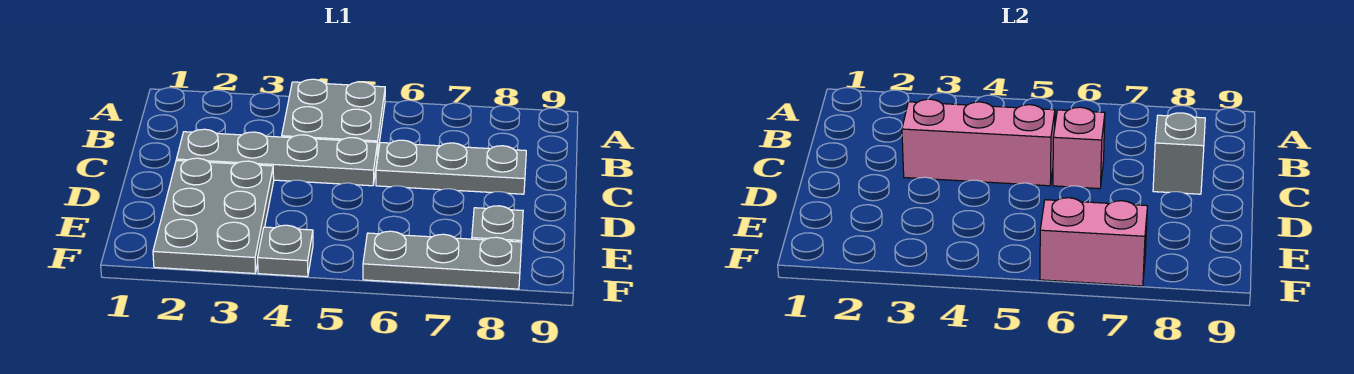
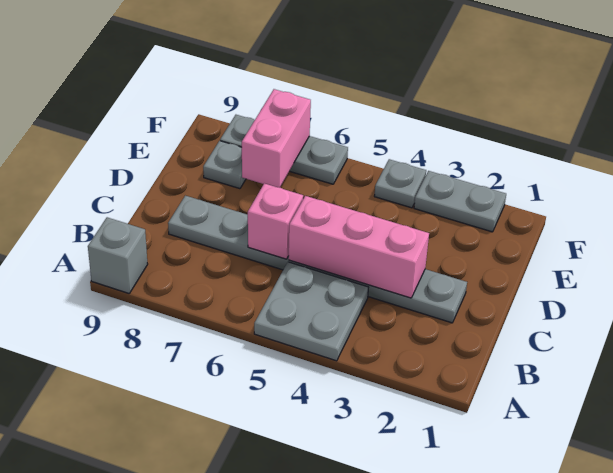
grey brick C8 level 2 -> grey brick A9 level 1
grey plate D2:F3 level 1 -> grey plate F2:F3 level 1
pink brick F6:F7 level 2 -> pink brick E7:F7 level 2

